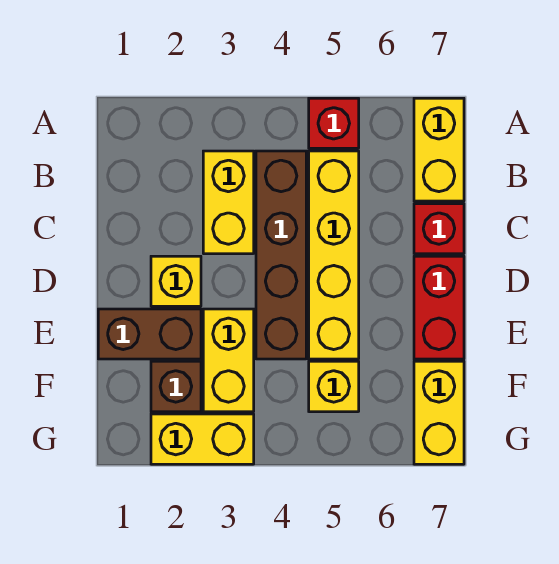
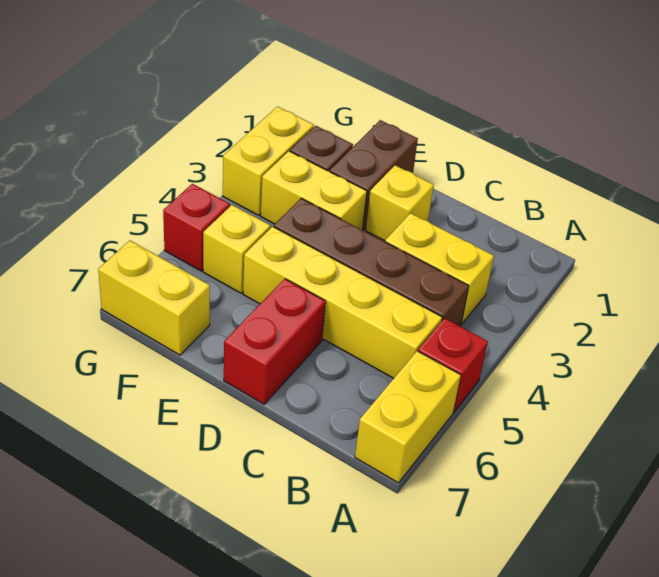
yellow brick A7:B7 level 1 -> yellow brick A6:A7 level 1
red brick C7 level 1 -> red brick G5 level 1
red brick D7:E7 level 1 -> red brick D6:D7 level 1

